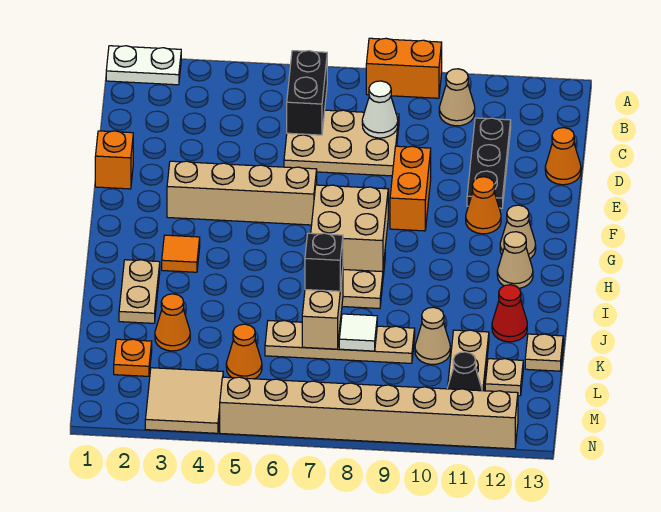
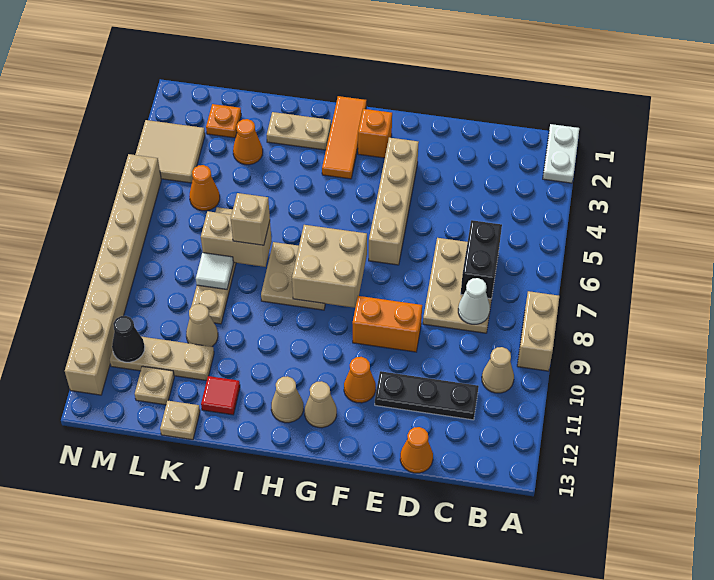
orange brick A8:A9 level 1 -> tan brick A8:A9 level 1
black brick B6:C6 level 2 -> black brick C6:C7 level 2
orange brick E1 level 1 -> orange brick G2 level 1
orange tile H3 level 1 -> orange tile H1:H3 level 1
black brick J7 level 3 -> tan brick J7 level 3
red cone J12 level 1 -> red tile J12 level 1

